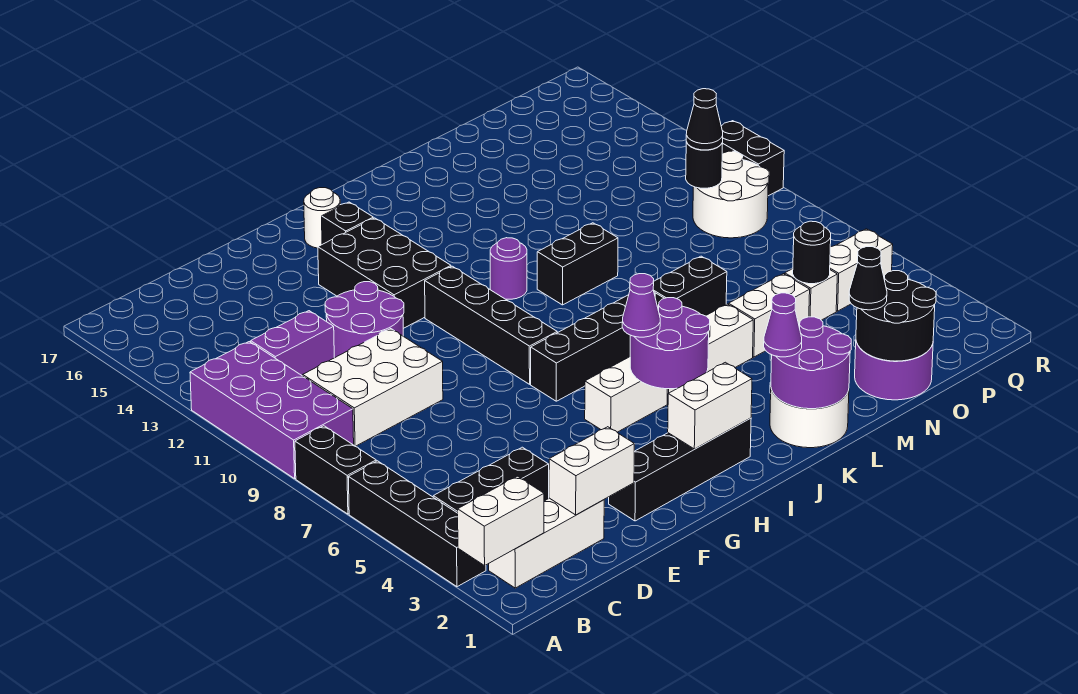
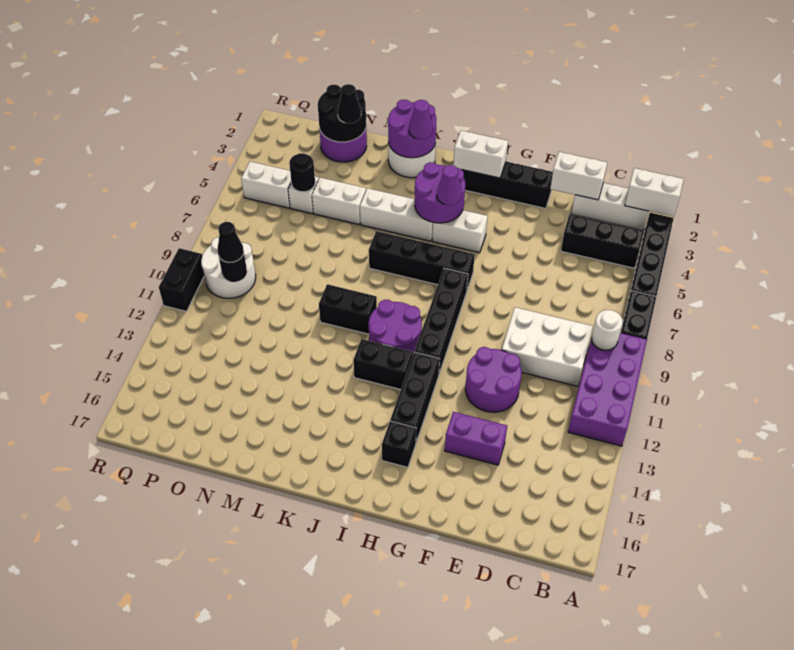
purple brick C12:D12 level 1 -> purple brick E14:F14 level 1
black brick G12:H14 level 1 -> black brick H12:H14 level 1
white round brick H16 level 1 -> white round brick B9 level 2
purple round brick J11 level 1 -> purple round brick I10:J11 level 1
black brick L7:M7 level 1 -> black brick I12:J12 level 1

